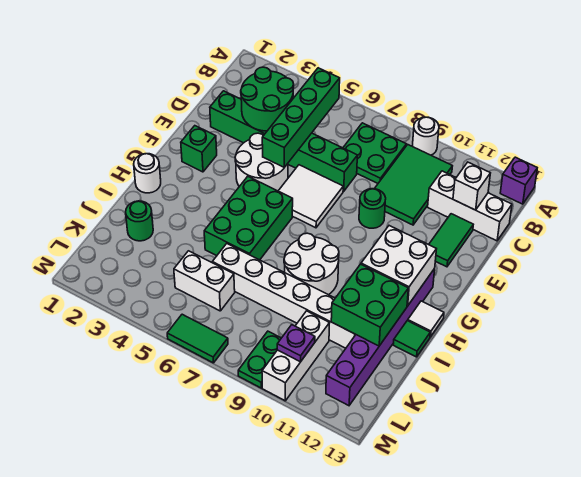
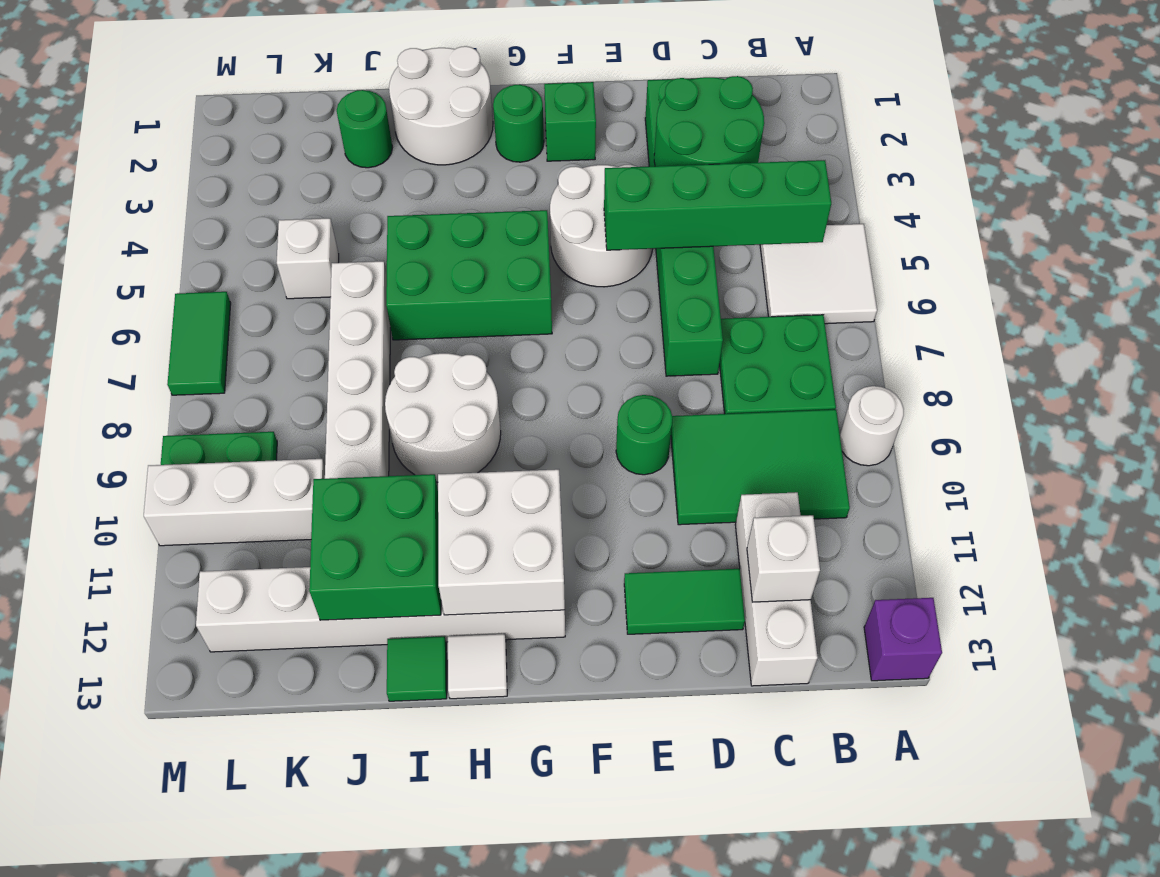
white tile E6:F7 level 1 -> white tile A5:B6 level 1
none -> green round brick G2 level 1
purple brick G12:L12 level 1 -> white brick G12:L12 level 1
white round brick H1 level 1 -> white round brick H1:I2 level 1
white brick K5:K6 level 1 -> white brick K5 level 1
purple plate L10 level 2 -> none

